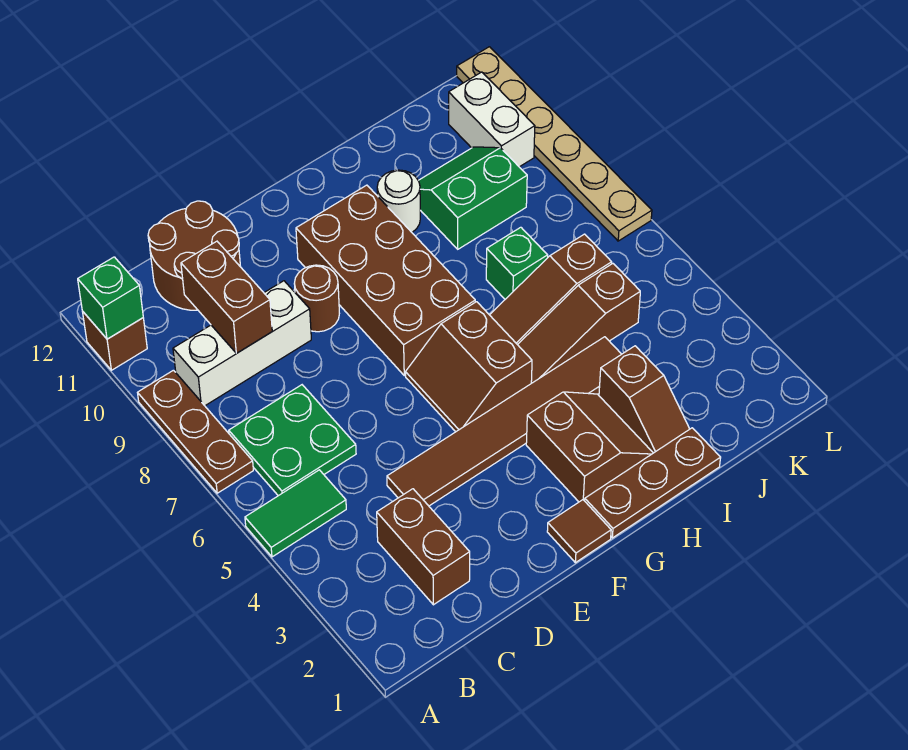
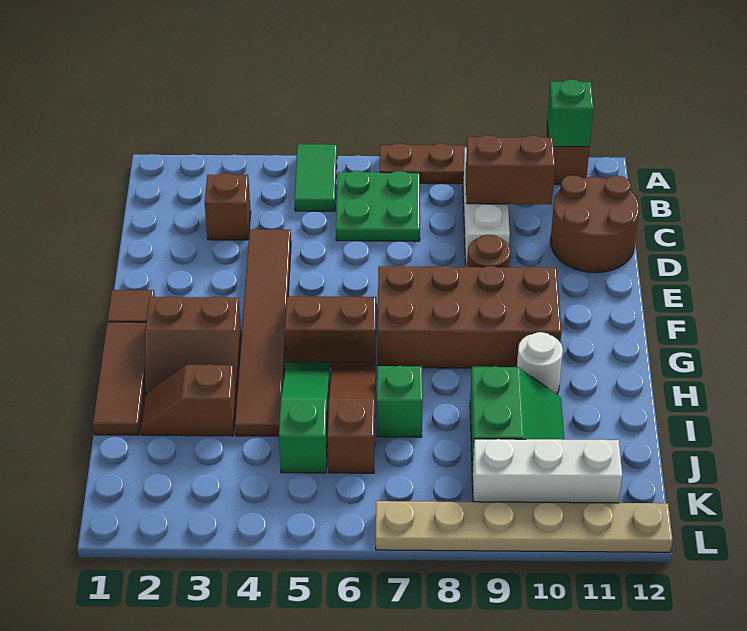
brown brick C2:C3 level 1 -> brown brick C3 level 1
brown plate G1:I1 level 1 -> brown tile G1:I1 level 1
brown slope H5:J5 level 1 top J -> green slope H5:J5 level 1 top J
white brick K10:K11 level 1 -> white brick K9:K11 level 1

